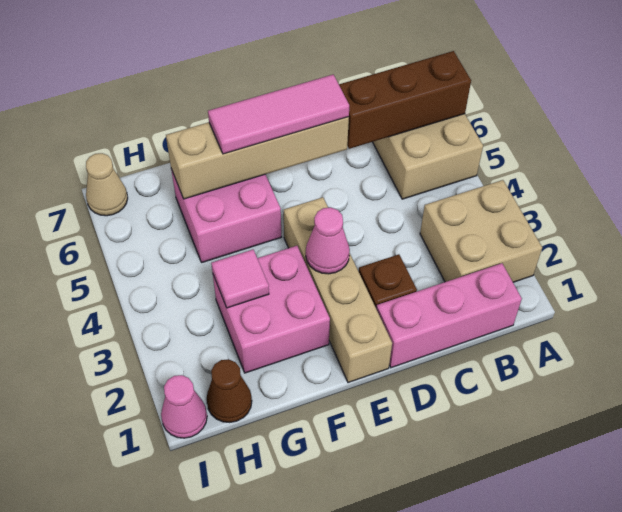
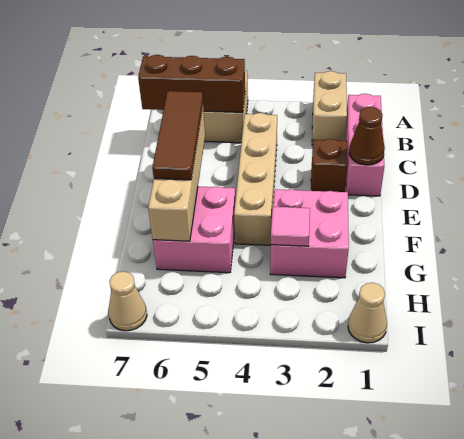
tan brick A2:B3 level 1 -> tan brick A2:B2 level 1
brown brick A6:C6 level 2 -> brown brick B5:B7 level 2
pink tile D6:F6 level 3 -> brown tile D6:F6 level 3
tan brick E1:E4 level 1 -> tan brick C4:F4 level 1
pink cone E3 level 2 -> none
brown cone H1 level 1 -> brown cone D1 level 2
pink cone I1 level 1 -> tan cone I1 level 1

